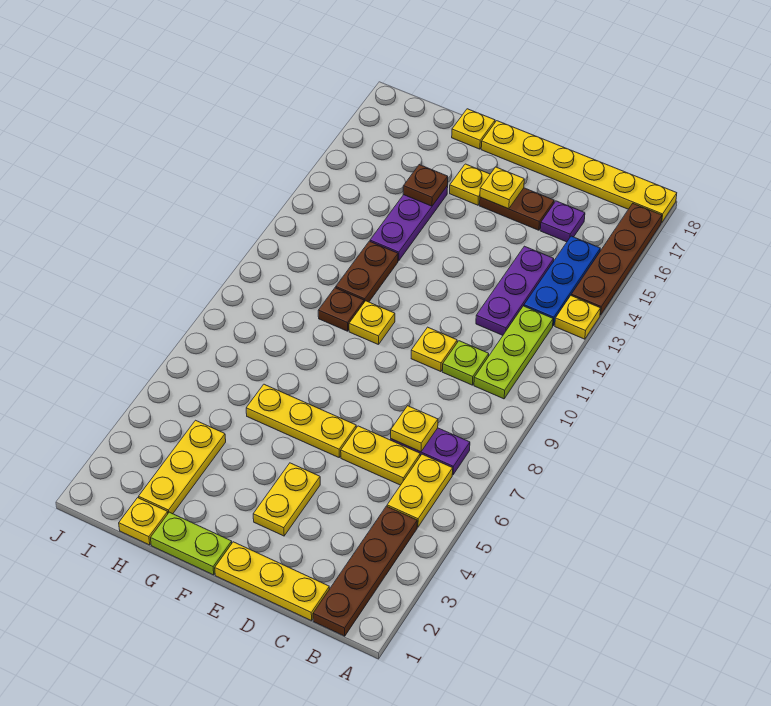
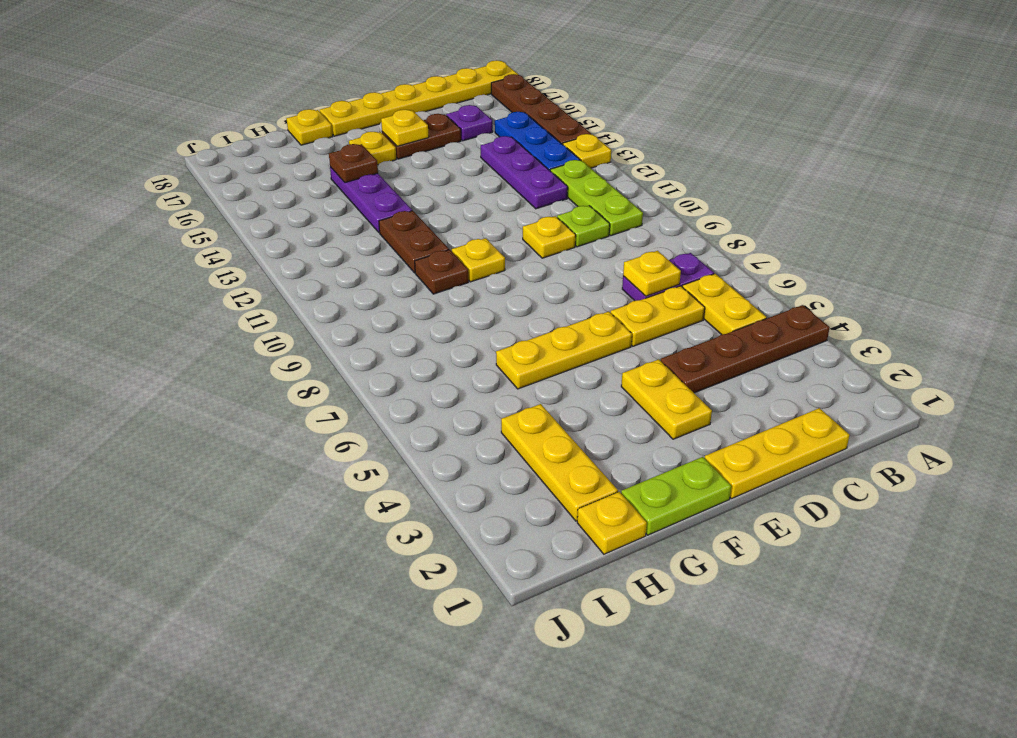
brown plate B1:B4 level 1 -> brown plate A4:D4 level 1

